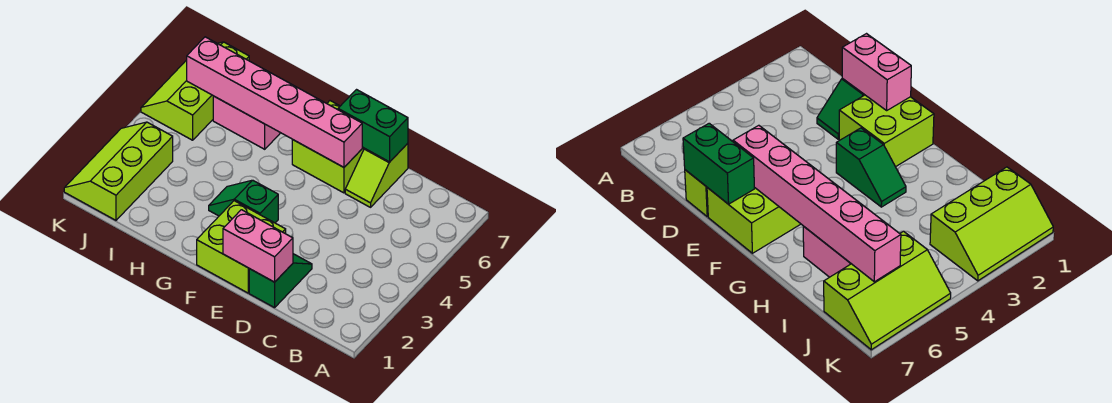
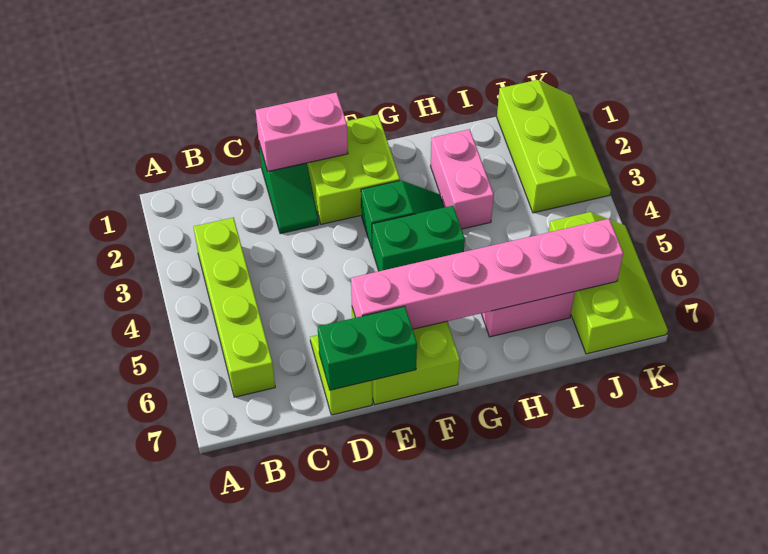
none -> lime brick B3:B6 level 1
none -> green brick F4:G4 level 1
none -> pink brick H2:H3 level 1

